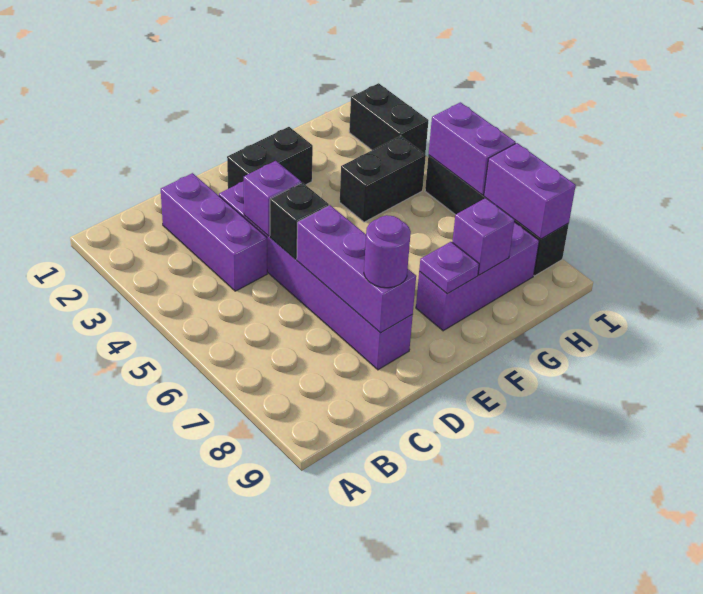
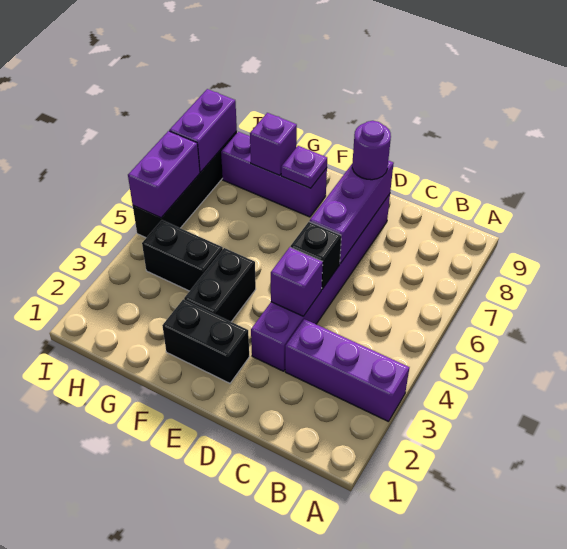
purple brick C2:C4 level 1 -> purple brick A3:C3 level 1
black brick I2:I3 level 1 -> black brick F3:F4 level 1

